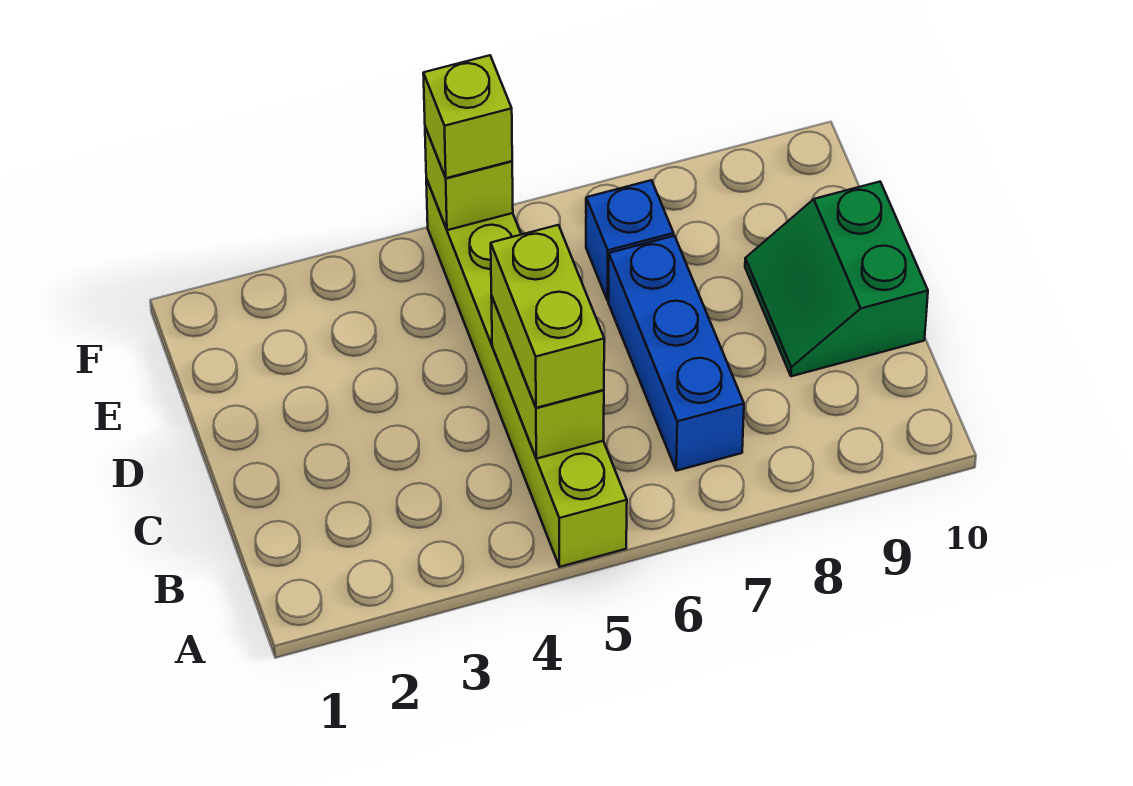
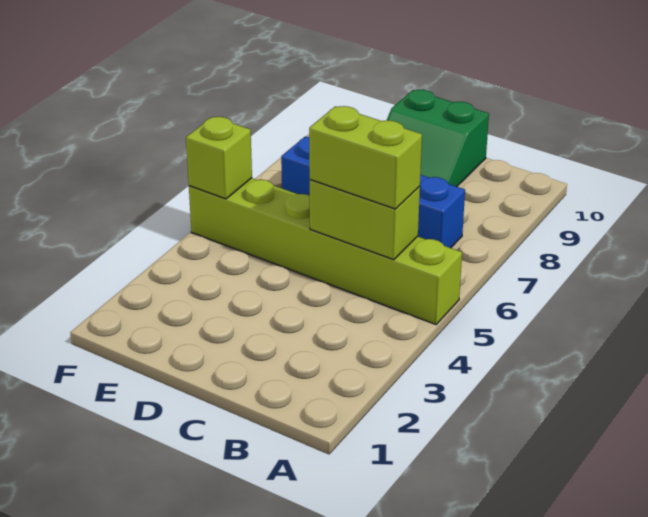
lime brick F5 level 3 -> none

